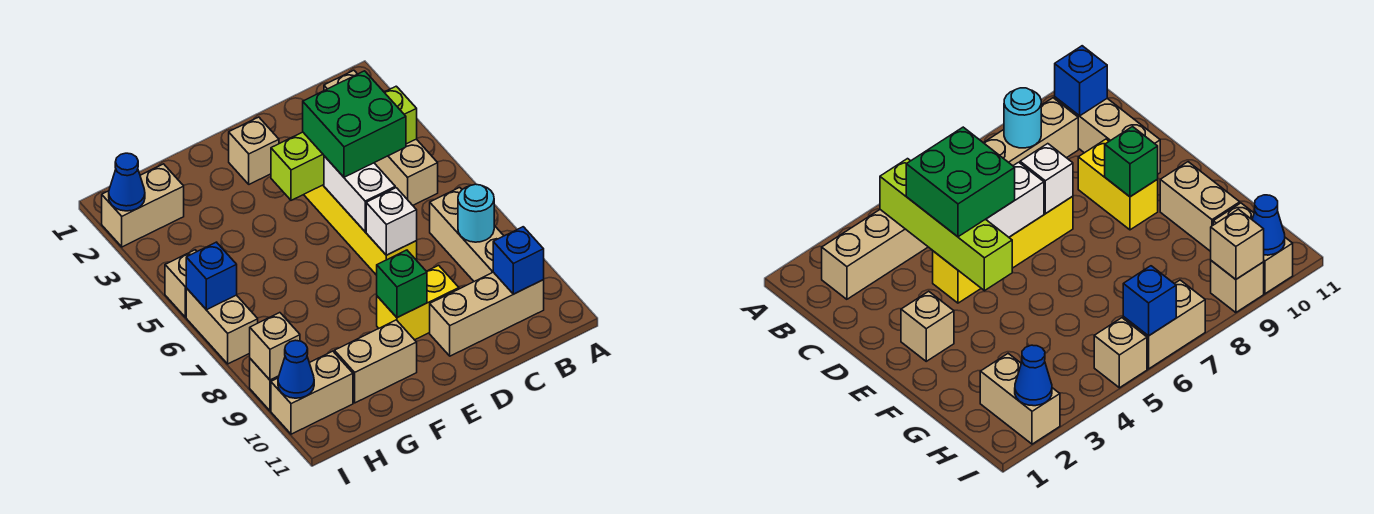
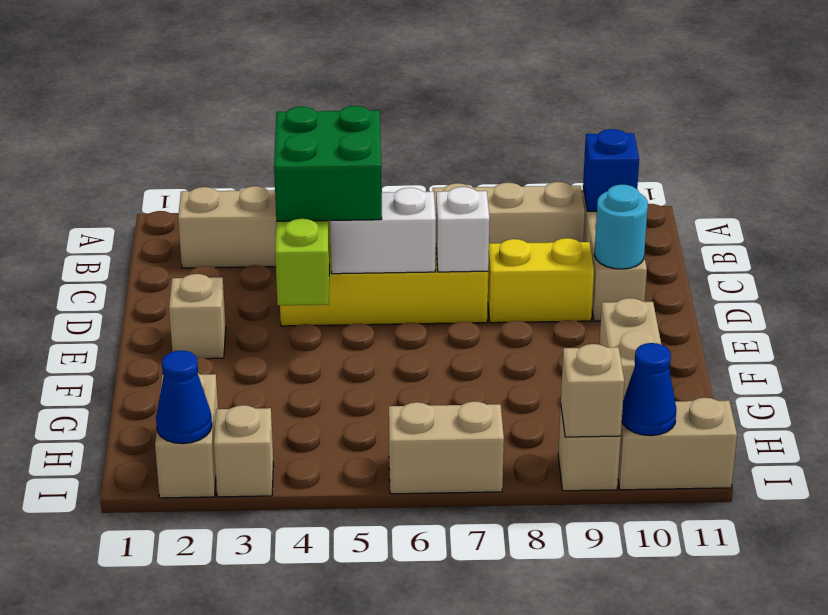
cyan round brick B8 level 2 -> cyan round brick D10 level 2
yellow brick D9:E9 level 1 -> yellow brick D8:D9 level 1
green brick E9 level 2 -> none
tan brick H10:I10 level 1 -> tan brick I10:I11 level 1
tan brick I5 level 1 -> tan brick I3 level 1
blue brick I6 level 2 -> none

